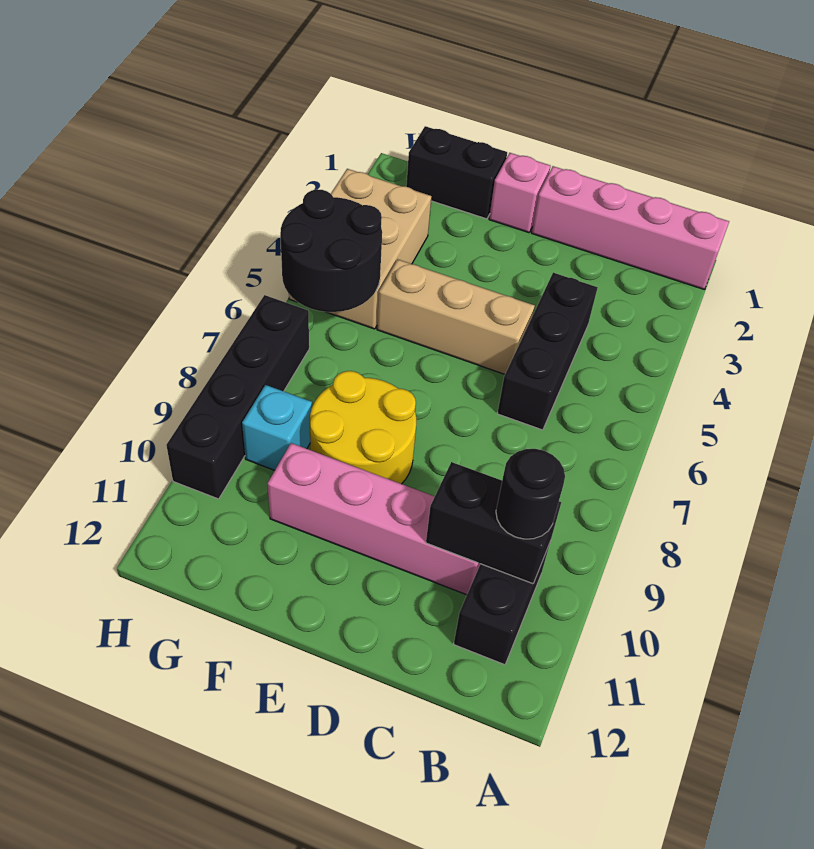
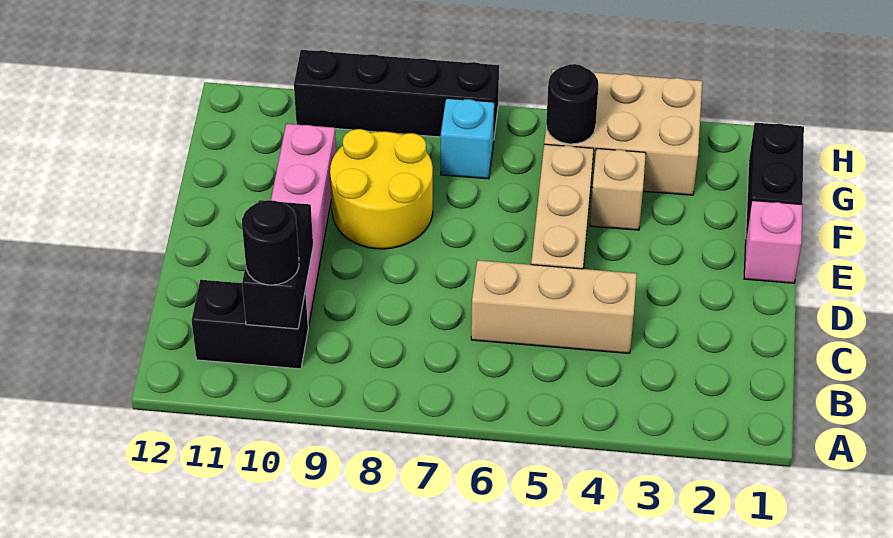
pink brick A1:D1 level 1 -> none
black brick C4:C6 level 1 -> tan brick C4:C6 level 1
none -> tan brick F4 level 1
black round brick G5:H6 level 2 -> black round brick G5 level 2
cyan brick G9 level 1 -> cyan brick G7 level 1

